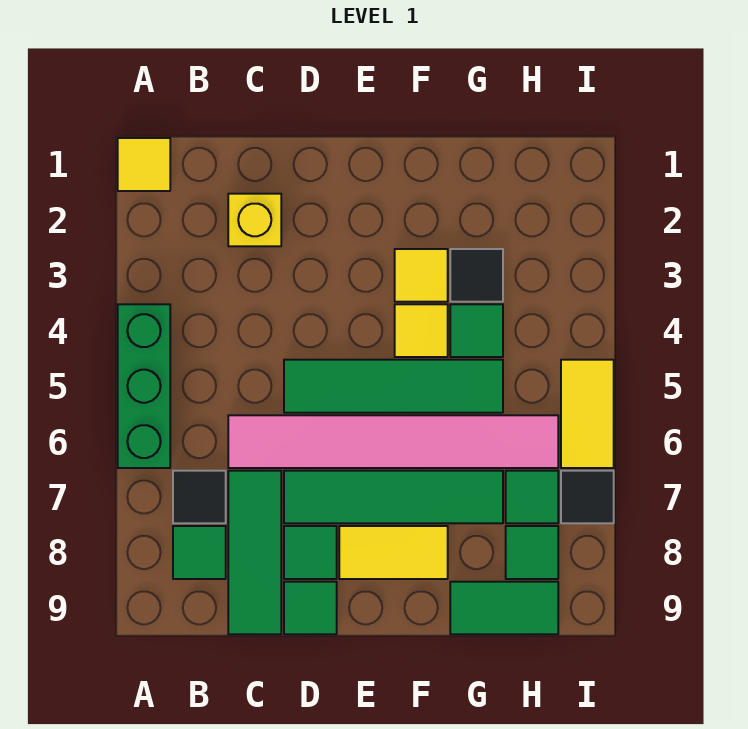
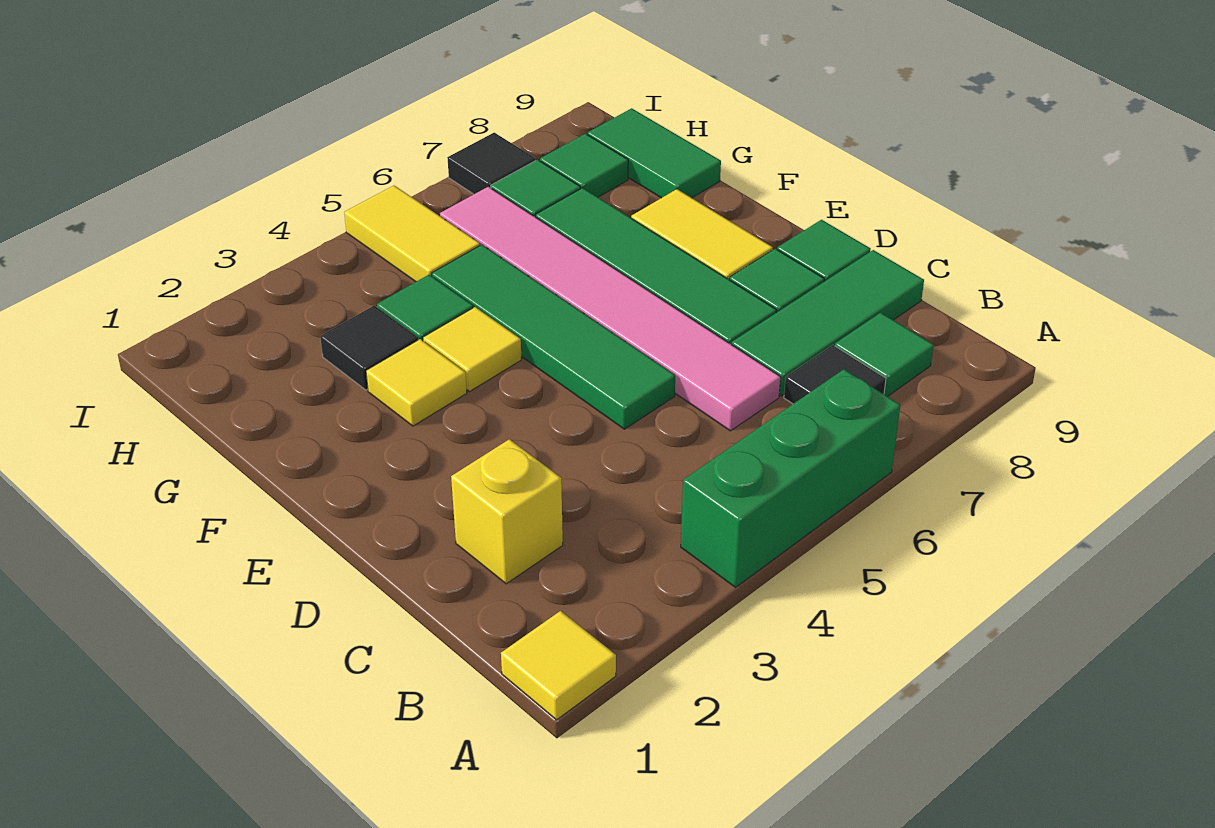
yellow tile I5:I6 level 1 -> yellow tile H5:I5 level 1

